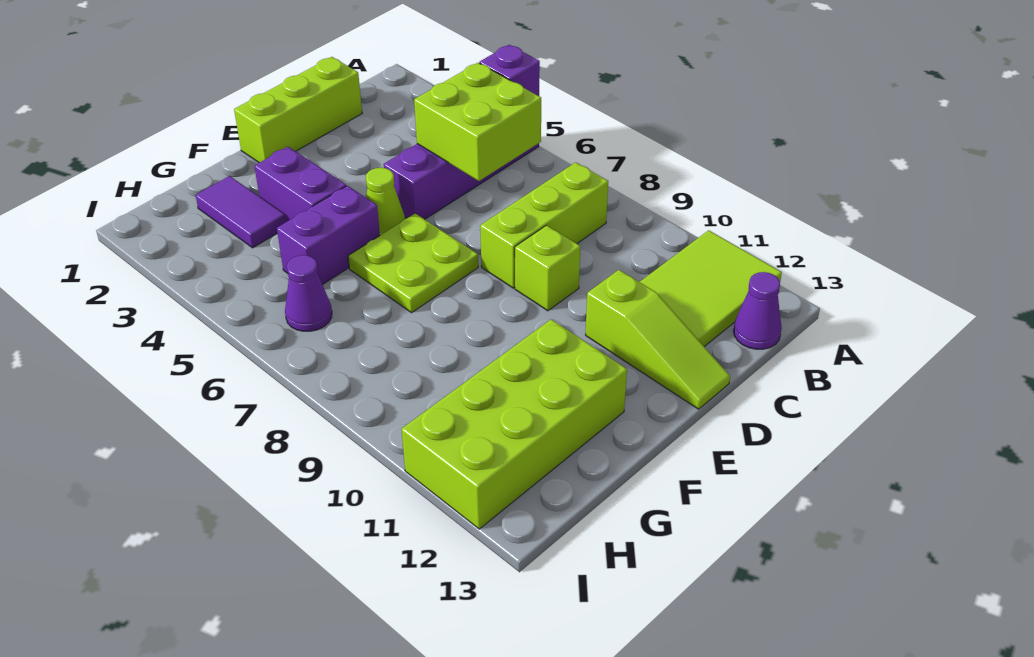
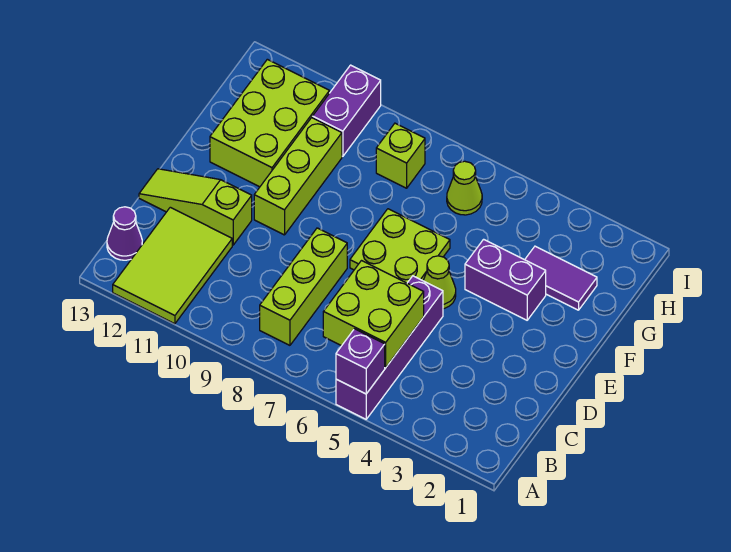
lime brick C1:E1 level 1 -> lime brick E10:G10 level 1
lime brick D9 level 1 -> lime brick H8 level 1
purple brick F5:G5 level 1 -> purple brick H10:I10 level 1
lime brick F11:I12 level 1 -> lime brick F11:H12 level 1
purple cone H6 level 1 -> lime cone H6 level 1

